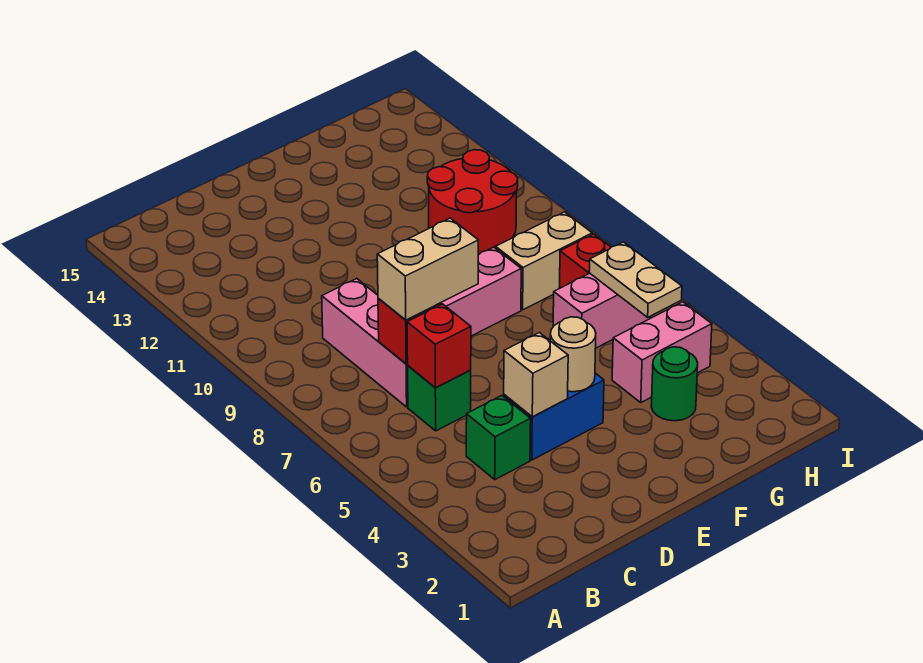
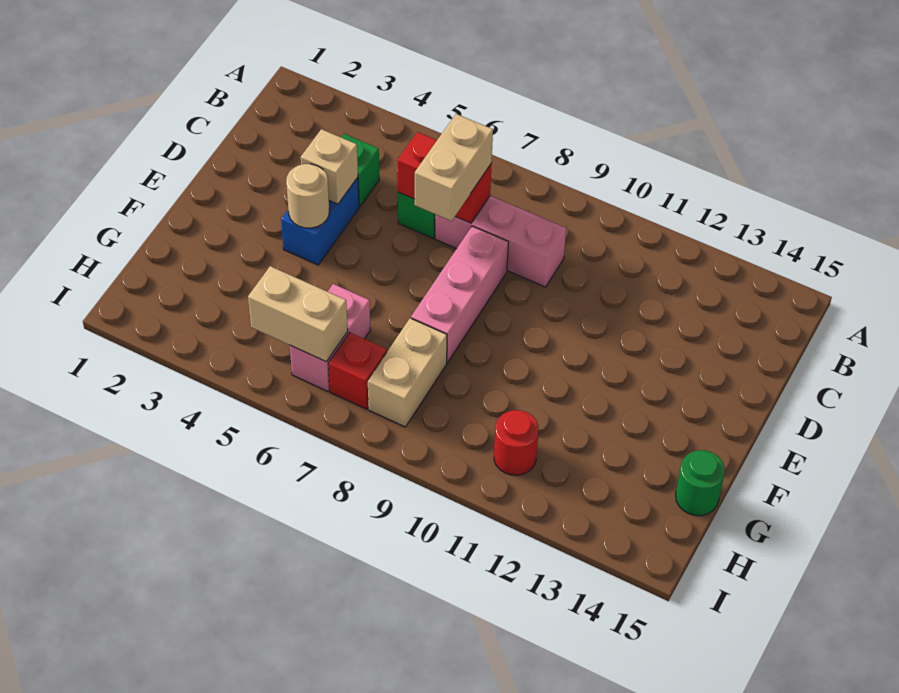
green round brick G3 level 1 -> green round brick G15 level 1
pink brick G4:H4 level 1 -> none
red round brick G10:H11 level 1 -> red round brick H11 level 1
tan plate H5:H6 level 2 -> tan brick H5:H6 level 2

